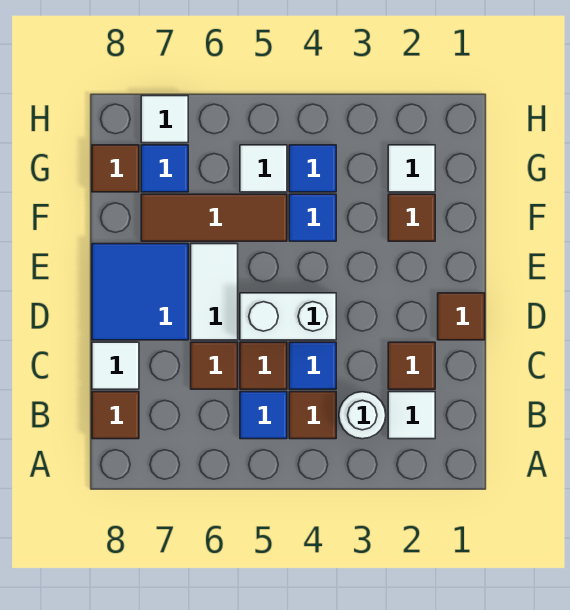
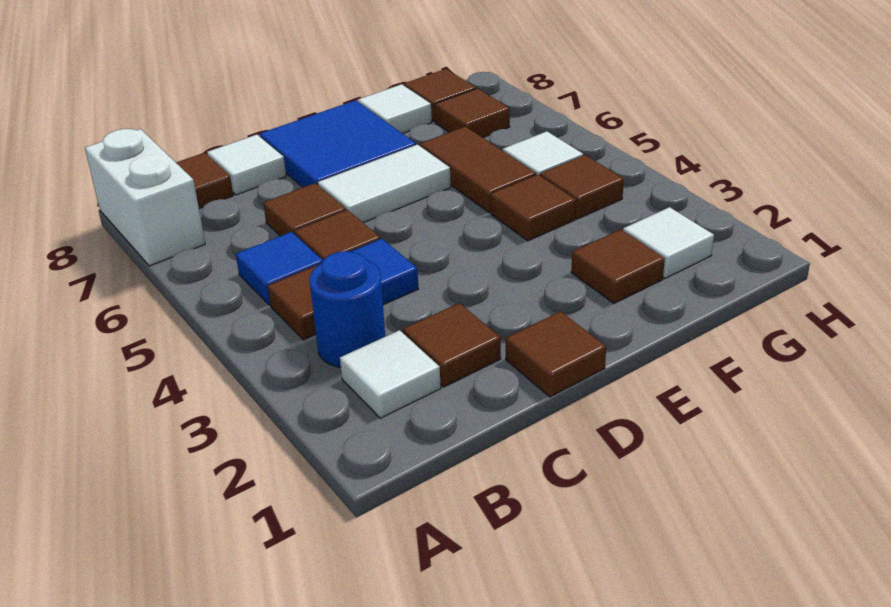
white round brick B3 level 1 -> blue round brick B3 level 1
white brick D4:D5 level 1 -> white brick A7:A8 level 1
blue tile F4 level 1 -> brown tile F4 level 1
brown tile F5:F7 level 1 -> brown tile F5:F6 level 1
blue tile G4 level 1 -> brown tile G4 level 1
blue tile G7 level 1 -> brown tile G7 level 1
white tile H7 level 1 -> white tile F8 level 1

